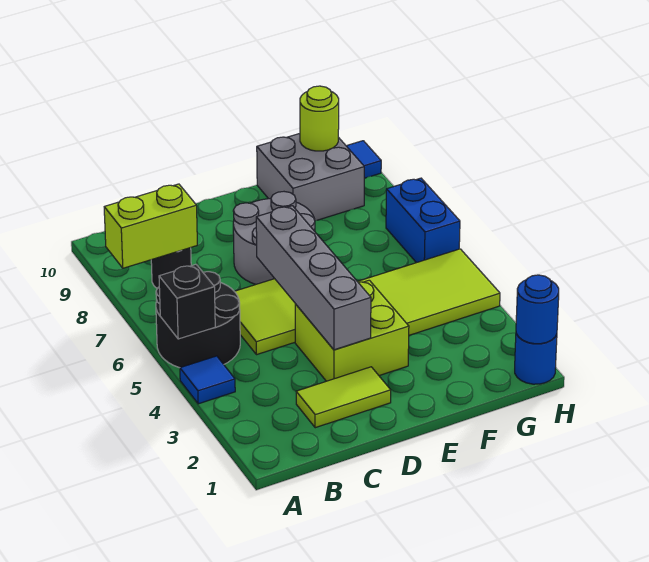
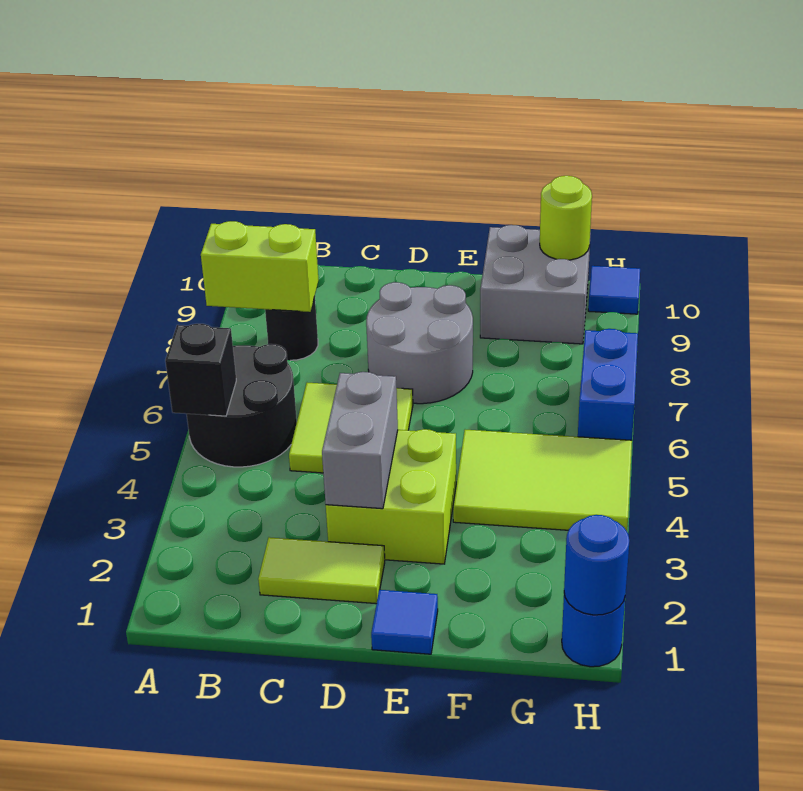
blue tile A4 level 1 -> blue tile E1 level 1
grey brick D3:D6 level 2 -> grey brick D3:D4 level 2

